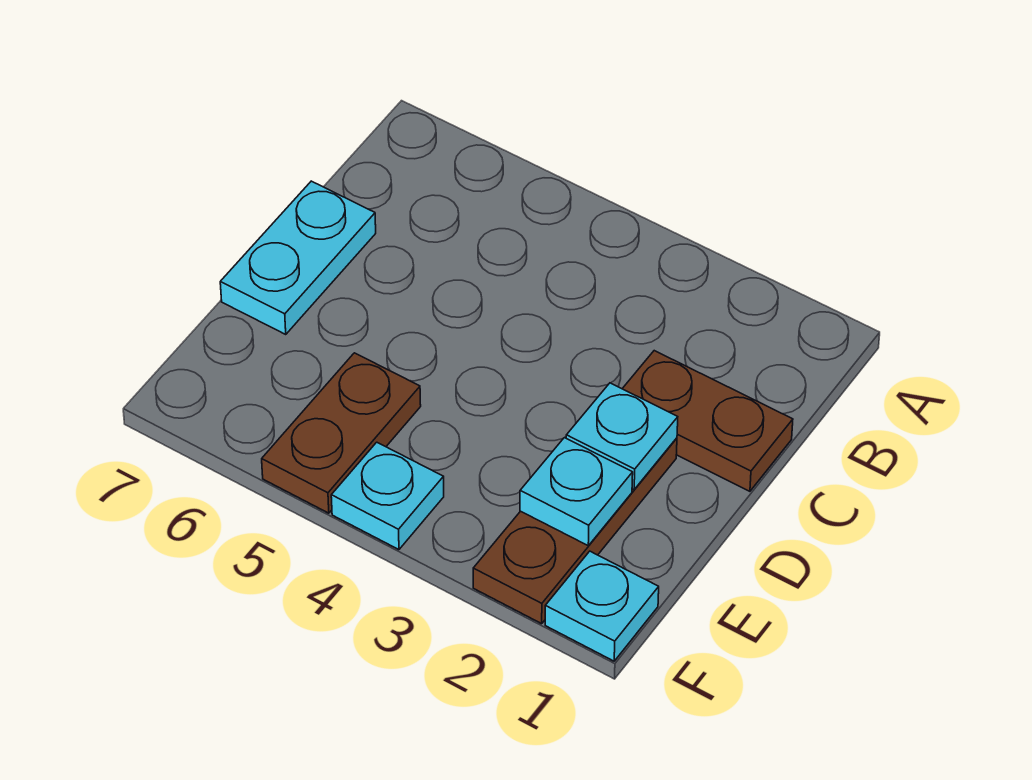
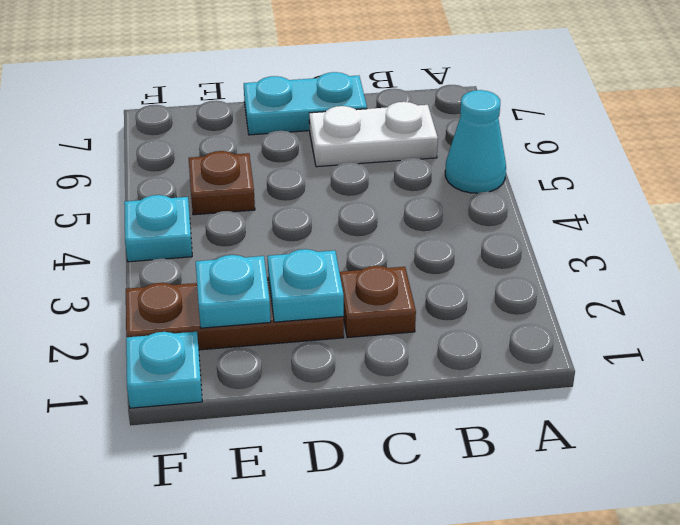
none -> cyan cone A5 level 1
none -> white plate B6:C6 level 1
brown plate C1:C2 level 1 -> brown plate C2 level 1
brown plate E5:F5 level 1 -> brown plate E5 level 1

